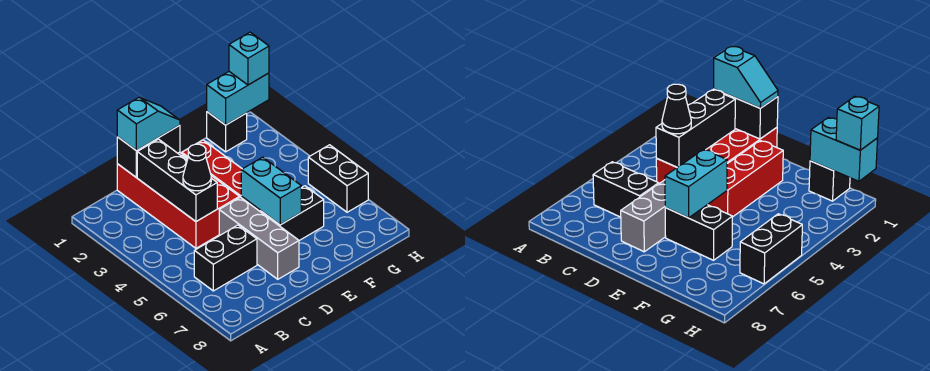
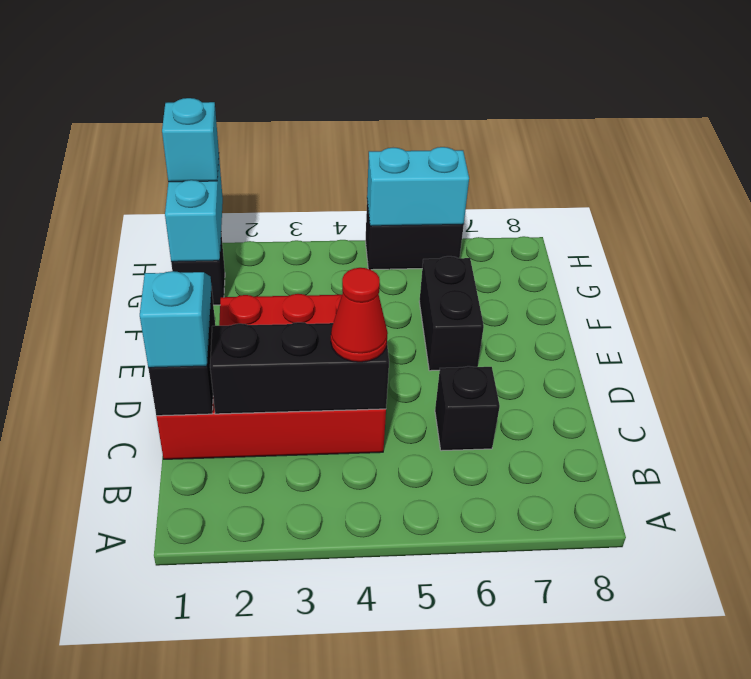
black brick B6:C6 level 1 -> black brick C6 level 1
black cone C4 level 3 -> red cone C4 level 3
grey brick D5:D7 level 1 -> none
cyan brick E5:E6 level 2 -> cyan brick H5:H6 level 2

